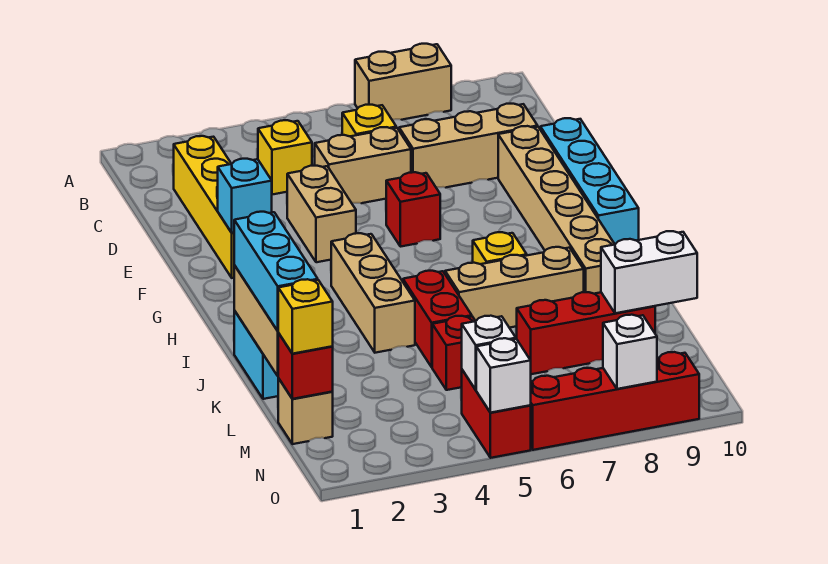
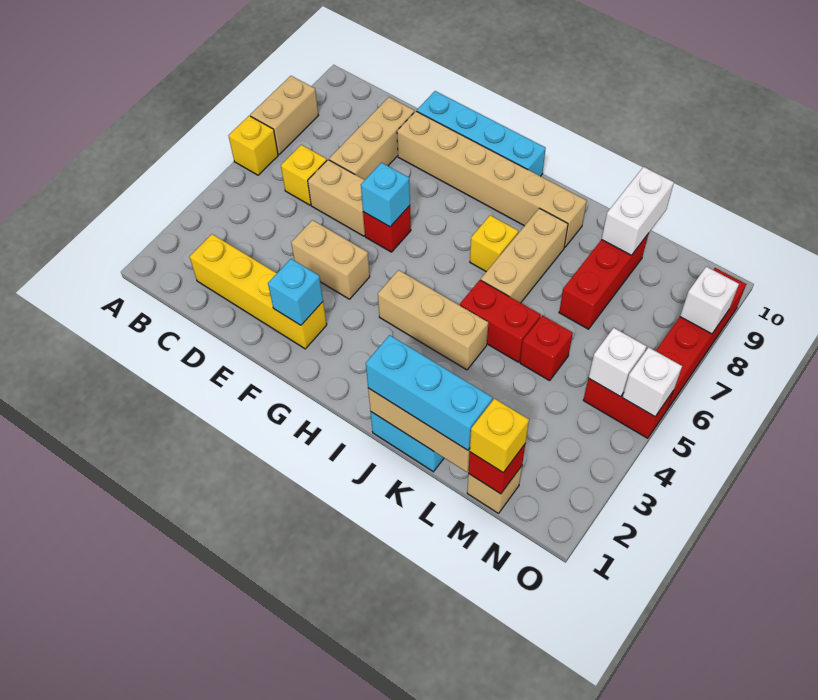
yellow brick C4 level 1 -> yellow brick A6 level 1
tan brick D5:D6 level 1 -> tan brick D6:E6 level 1
none -> cyan brick F6 level 2

